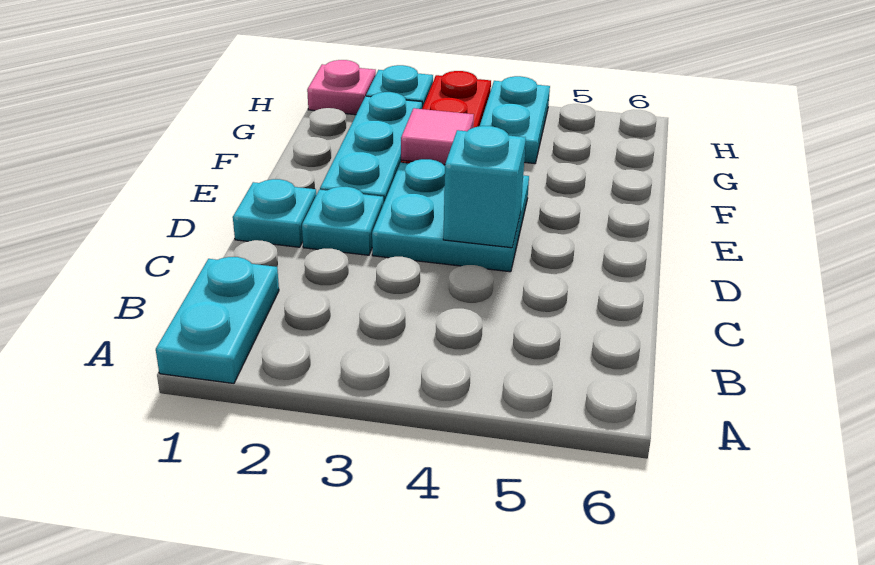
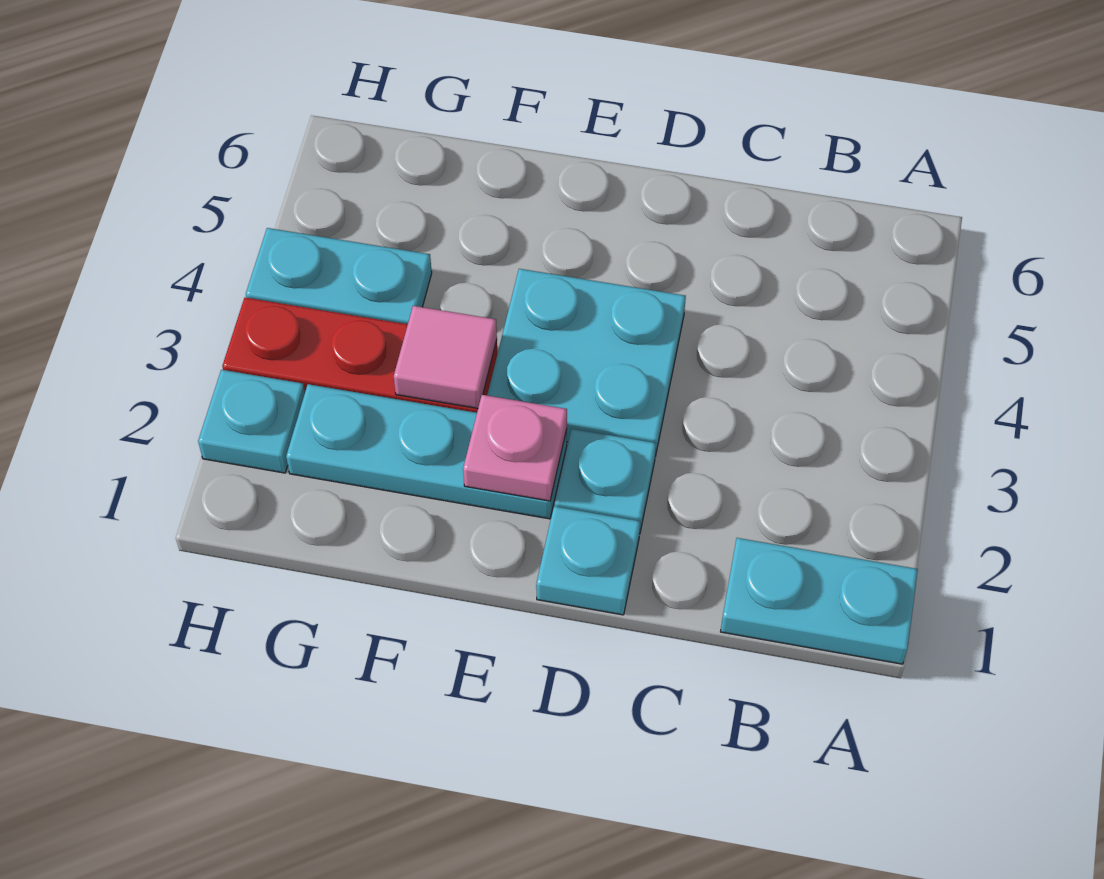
cyan brick D4 level 2 -> none
pink plate H1 level 1 -> pink plate E2 level 2

